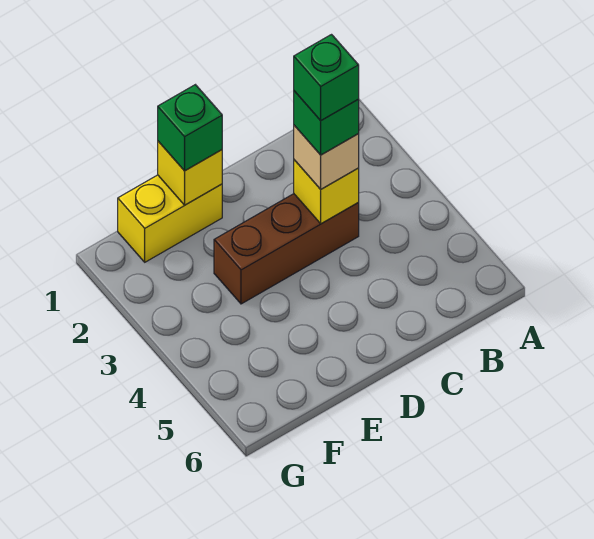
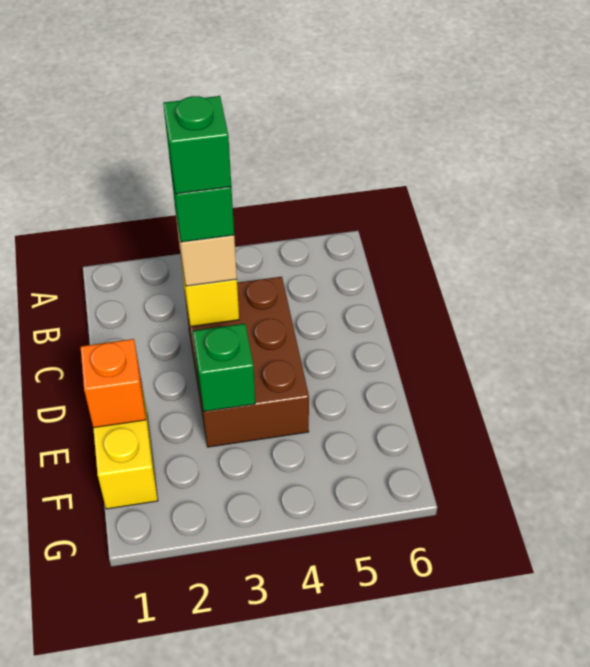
brown brick C3:E3 level 1 -> brown brick C3:E4 level 1
yellow brick E1 level 2 -> orange brick E1 level 2
green brick E1 level 3 -> green brick E3 level 2

